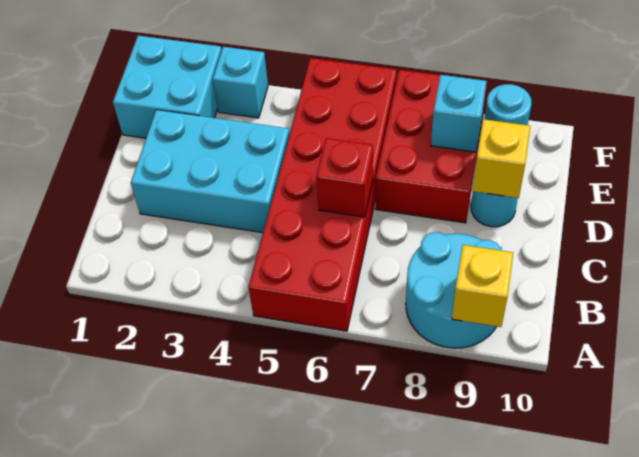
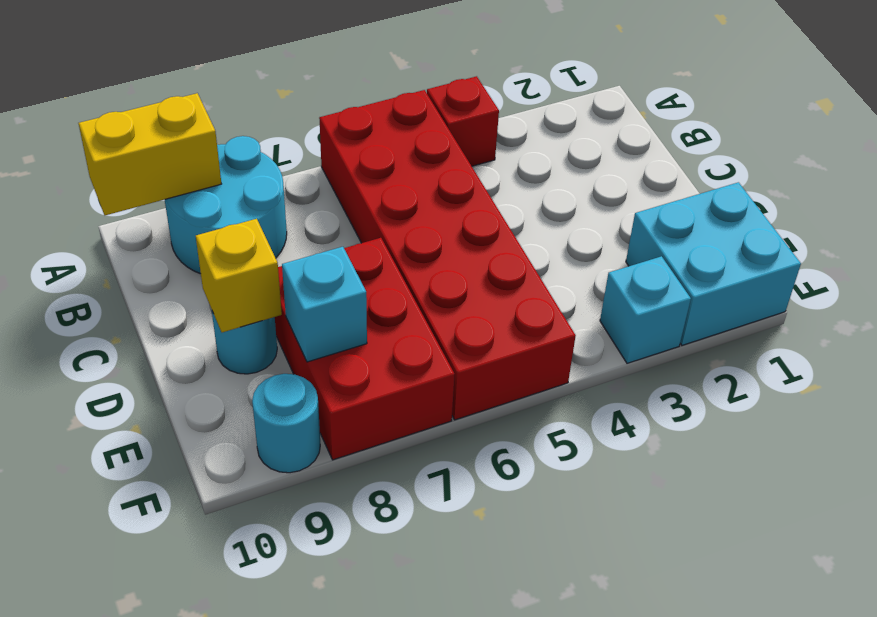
yellow brick A9 level 2 -> yellow brick A9:A10 level 2
cyan brick C2:D4 level 1 -> none
red brick C6 level 2 -> red brick A4 level 1

